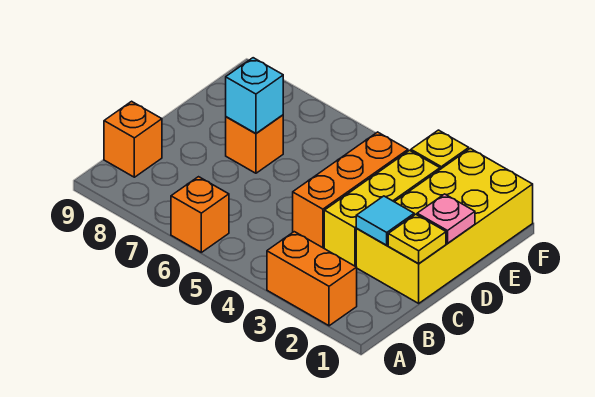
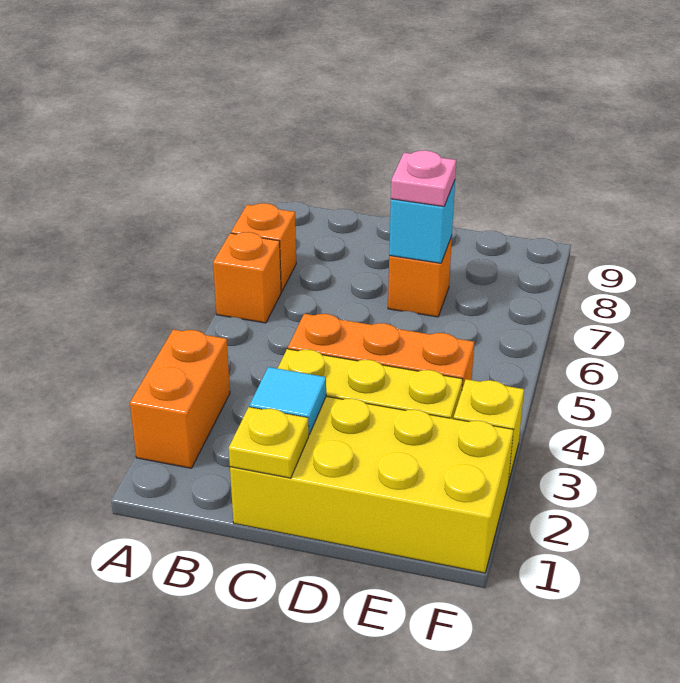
orange brick B9 level 1 -> orange brick A7 level 1
pink plate D1 level 2 -> pink plate D7 level 3

